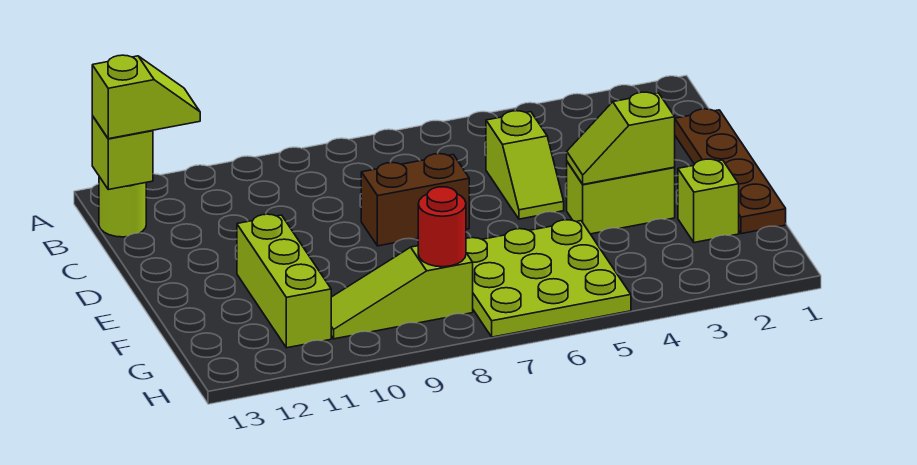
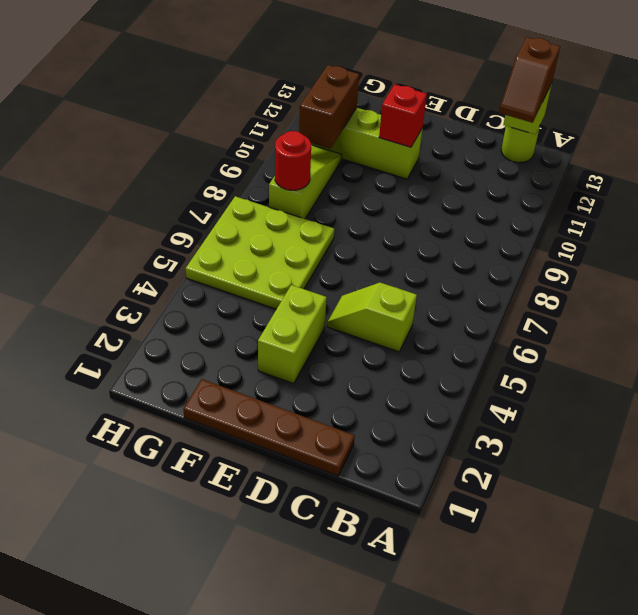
lime slope B12:B13 level 3 top 13 -> brown slope B12:B13 level 3 top 13
brown brick D7:D8 level 1 -> brown brick G10:G11 level 2
lime slope E3:E4 level 2 top 3 -> none
none -> red brick E11 level 2
lime brick F2 level 1 -> none

